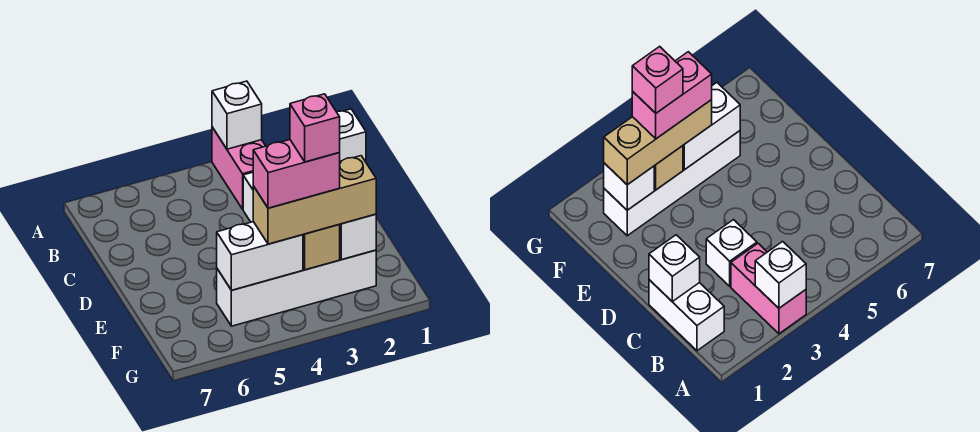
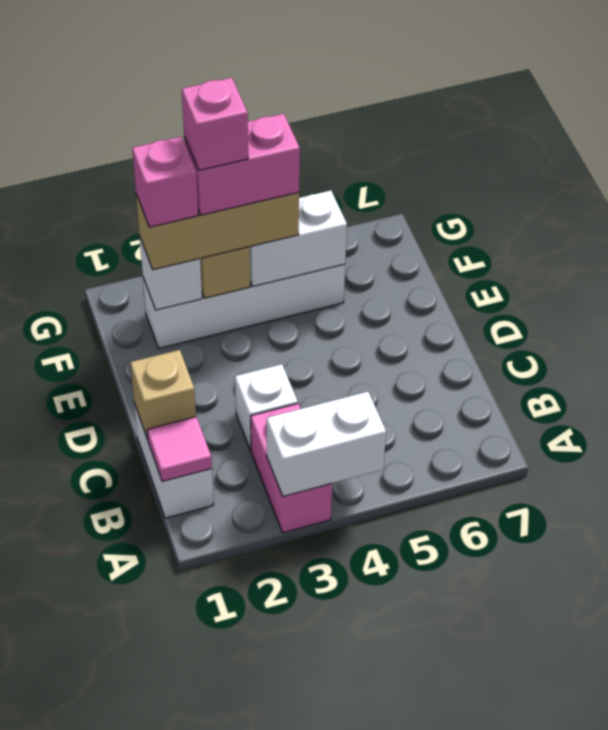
white brick A3 level 2 -> white brick A3:A4 level 2
none -> pink tile B1 level 2
white brick C1 level 2 -> tan brick C1 level 2
none -> pink brick F2 level 4

